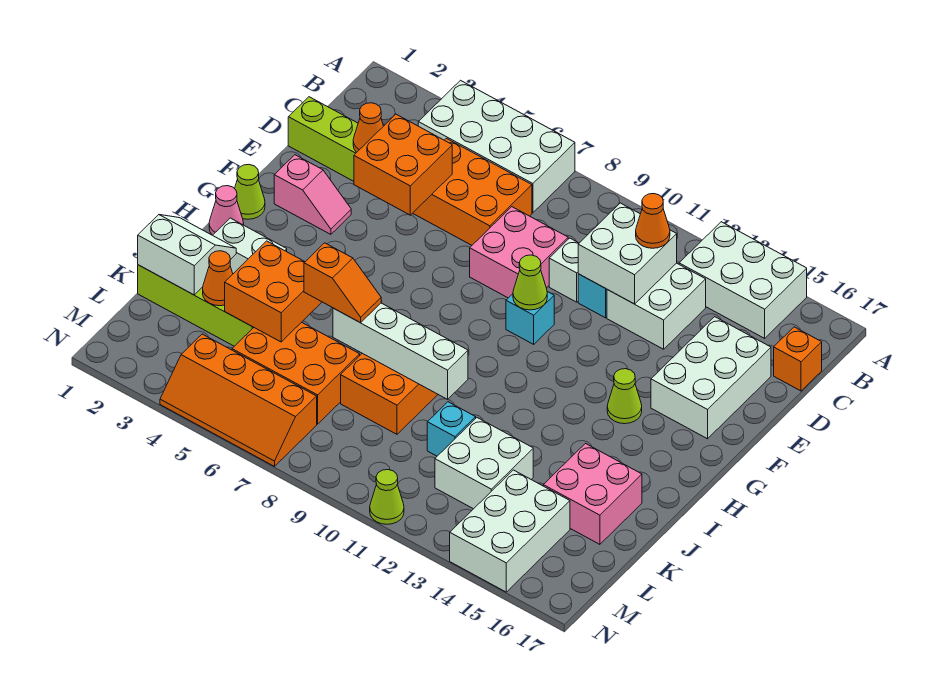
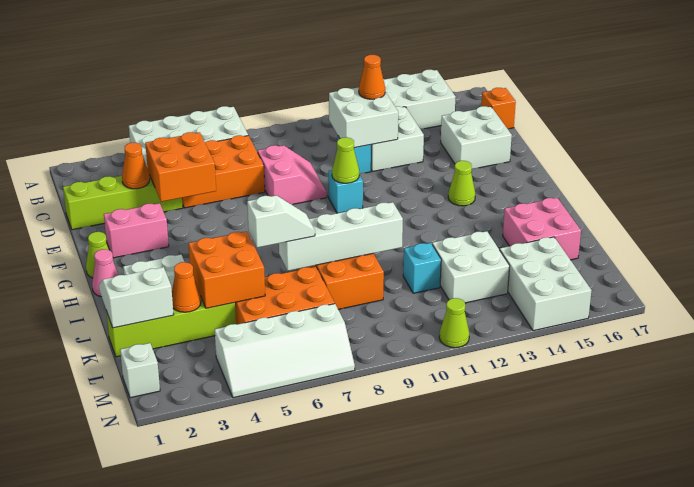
pink brick D8:E9 level 1 -> pink slope D8:E9 level 1 top 8
white brick D10 level 1 -> white brick M1 level 1
white brick D15:F16 level 1 -> white brick D15:E16 level 1
pink slope F2:F3 level 1 top 2 -> pink brick F2:F3 level 1
orange slope J6:J7 level 3 top 6 -> white slope J6:J7 level 3 top 6
orange slope M4:N7 level 1 top M -> white slope M4:N7 level 1 top M

